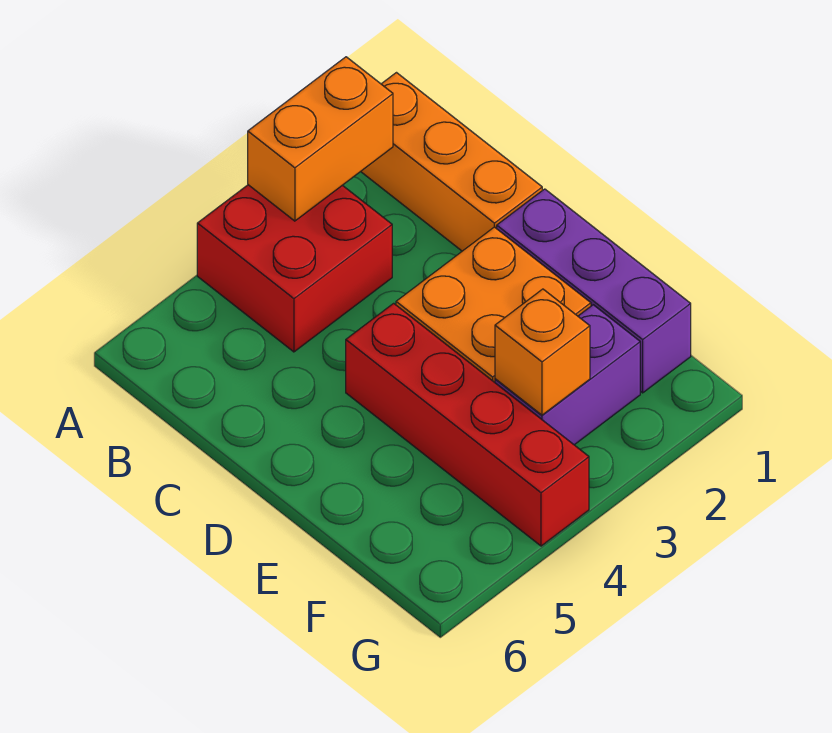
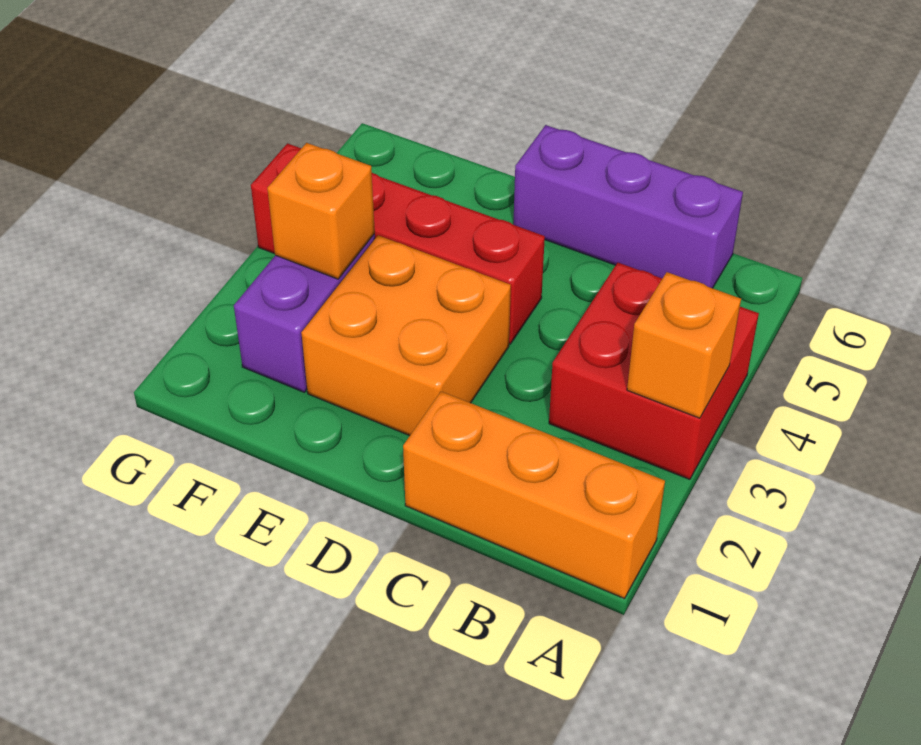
orange brick A2:A3 level 2 -> orange brick A3 level 2
purple brick D1:F1 level 1 -> purple brick B6:D6 level 1

